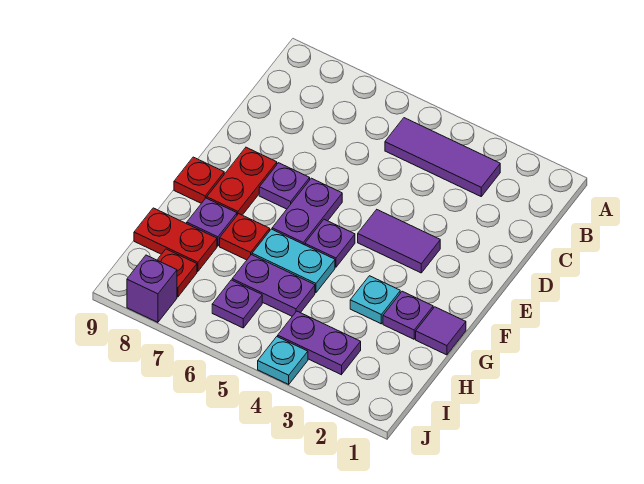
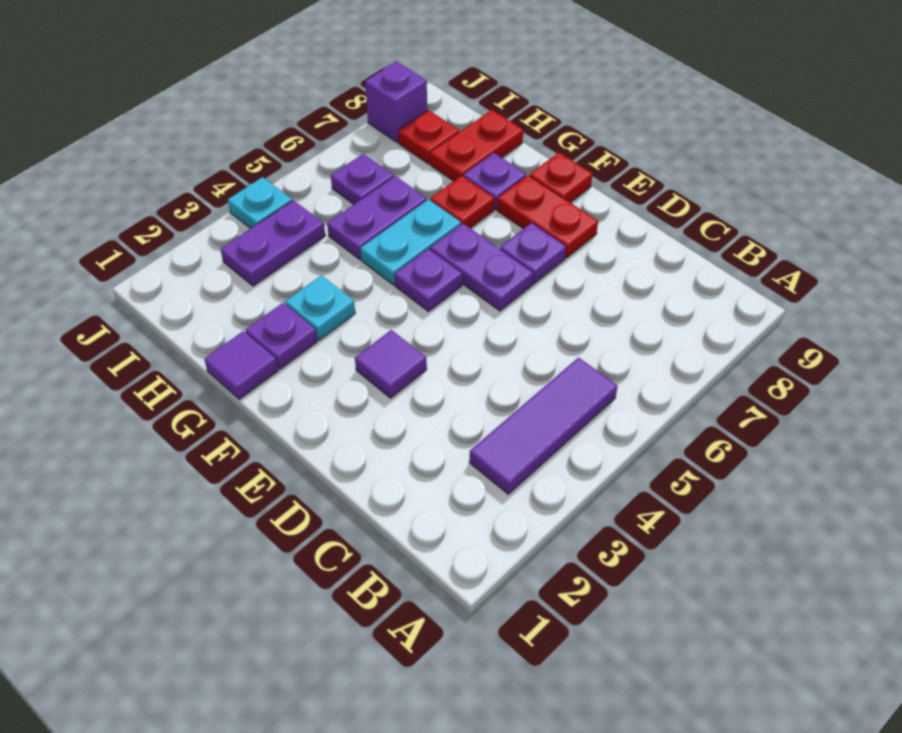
purple tile E3:E4 level 1 -> purple tile E3 level 1

